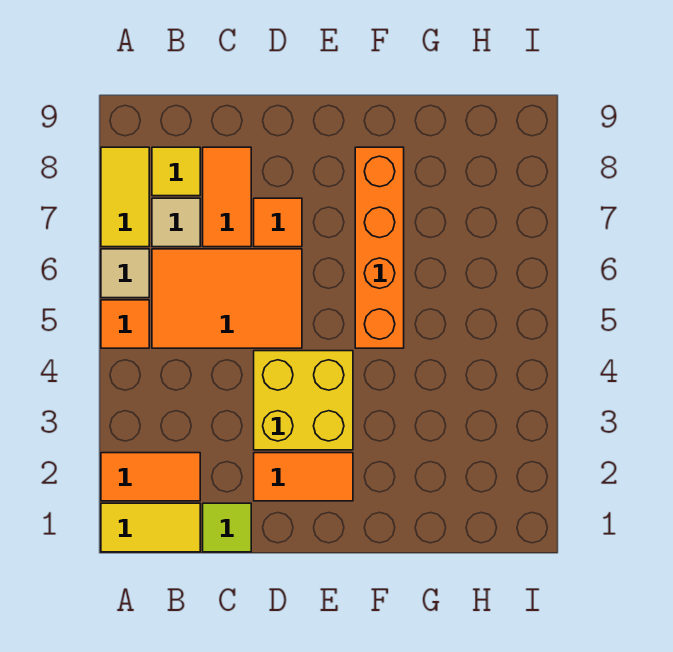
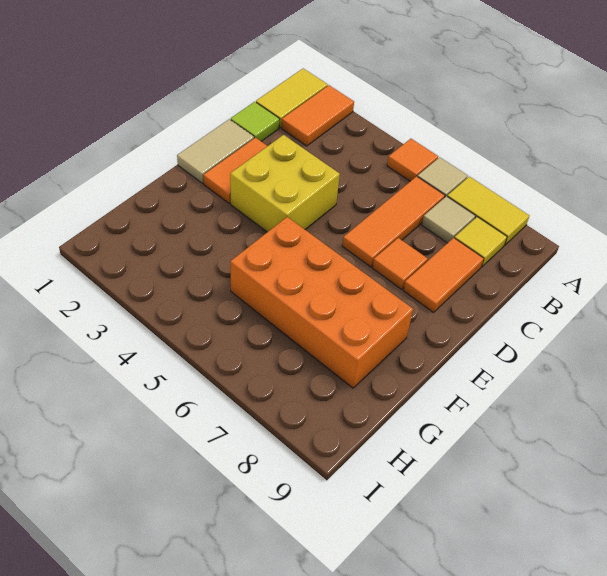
orange tile B5:D6 level 1 -> orange tile B6:D6 level 1
orange tile C7:C8 level 1 -> orange tile C8:D8 level 1
none -> tan tile D1:E1 level 1
orange brick F5:F8 level 1 -> orange brick F5:G8 level 1

